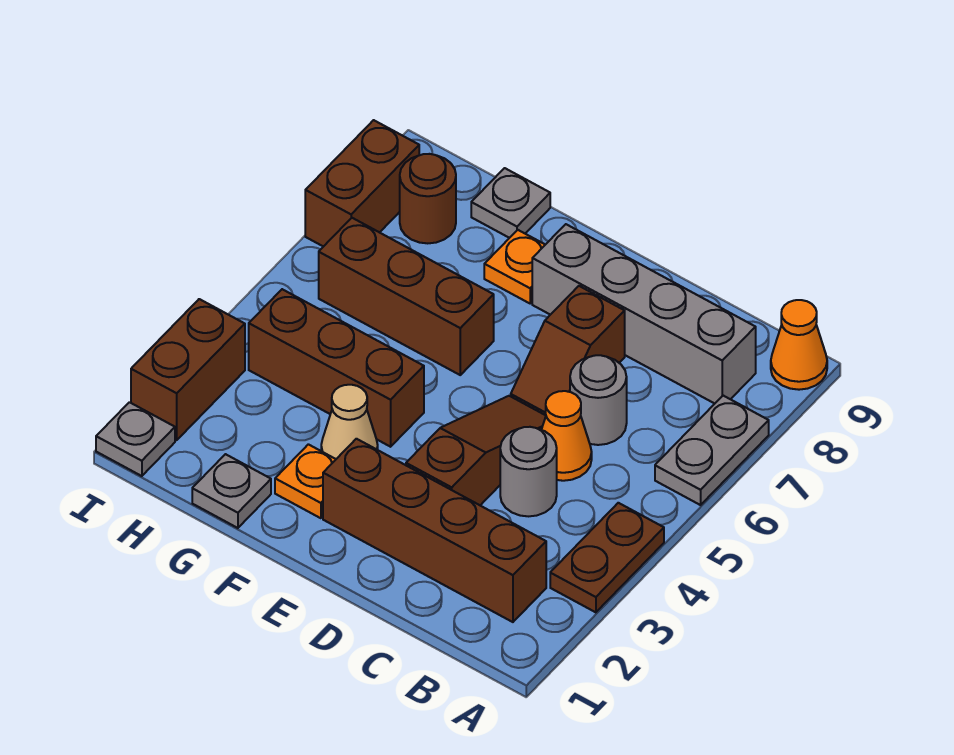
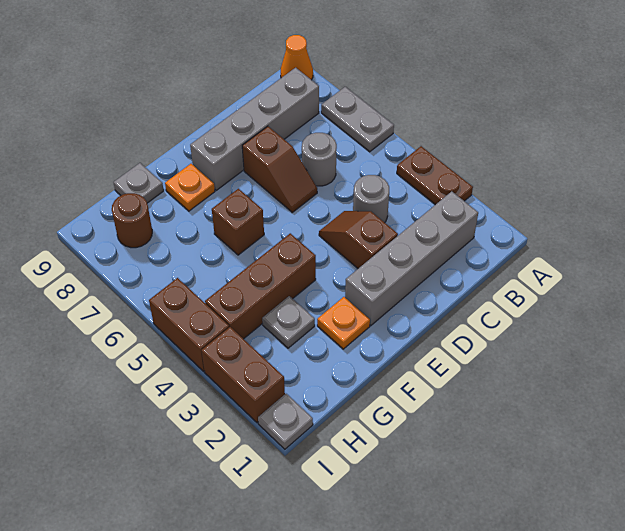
brown brick B2:E2 level 1 -> grey brick B2:E2 level 1
orange cone C5 level 1 -> none
brown slope D3:D5 level 1 top 3 -> brown slope D3:D4 level 1 top 3
tan cone F3 level 1 -> none
brown brick F6:H6 level 1 -> brown brick F6 level 1
grey plate G1 level 1 -> grey plate G3 level 1
brown brick I7:I8 level 1 -> brown brick I4:I5 level 1

